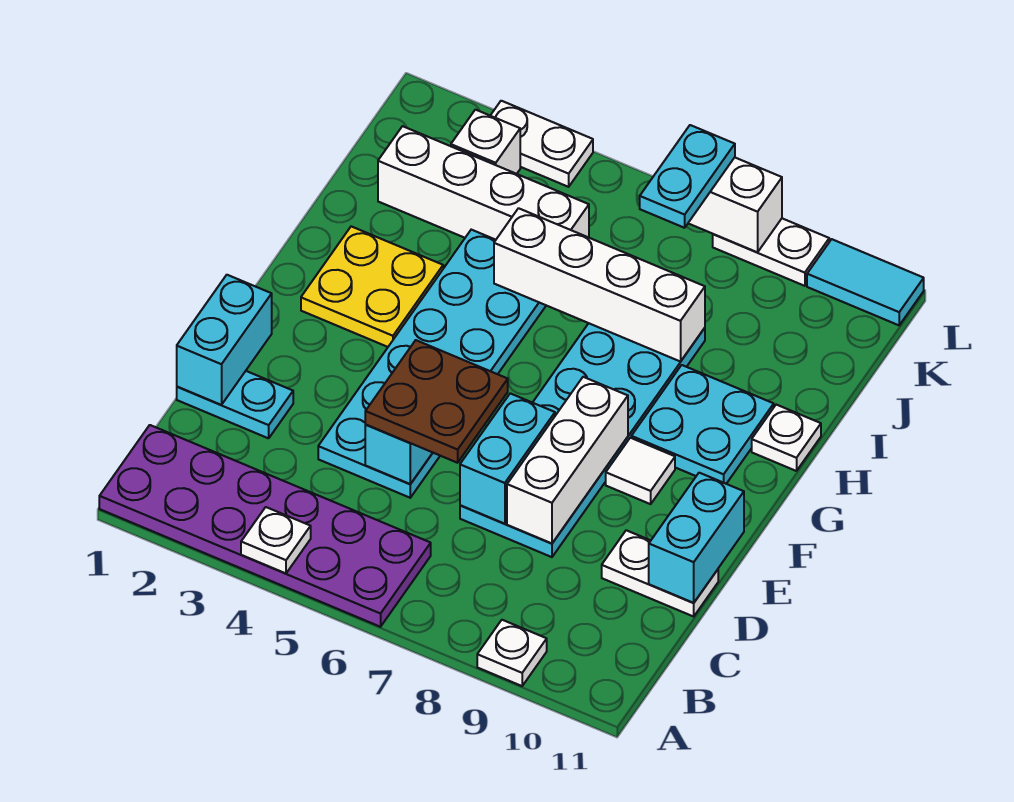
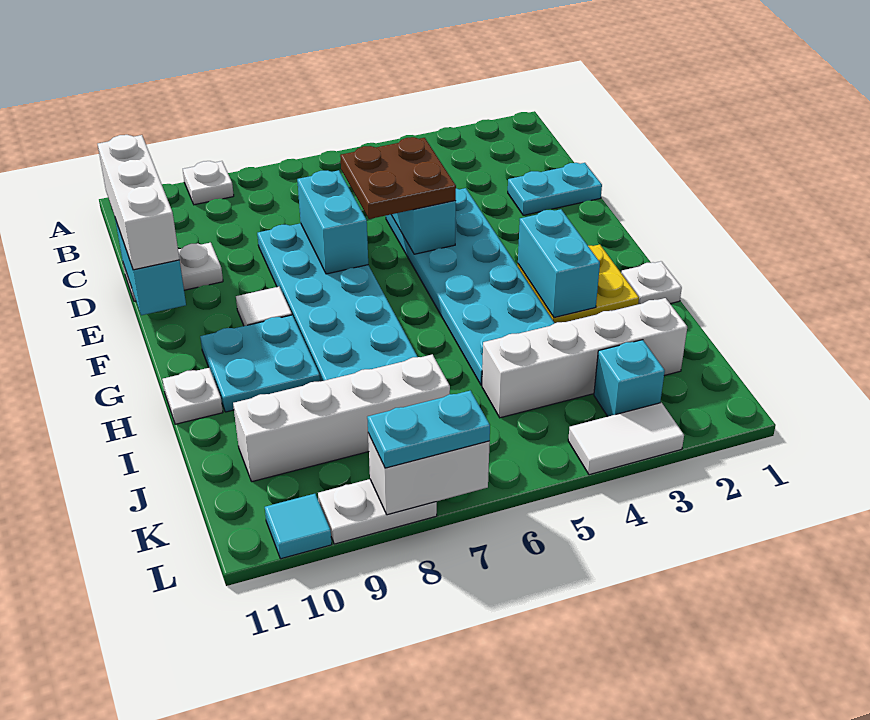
purple plate A1:B6 level 1 -> none
white plate A4 level 2 -> white plate H1 level 1
cyan brick D1:E1 level 2 -> cyan brick G3:H3 level 2
white brick D8:F8 level 2 -> white brick C11:E11 level 3
white brick I5:I8 level 2 -> white brick J7:J10 level 1
white brick K3 level 1 -> cyan brick K3 level 1
cyan plate K7:L7 level 3 -> cyan plate L7:L8 level 3
white plate L3:L4 level 1 -> white tile L3:L4 level 1
cyan tile L10:L11 level 1 -> cyan tile L10 level 1

